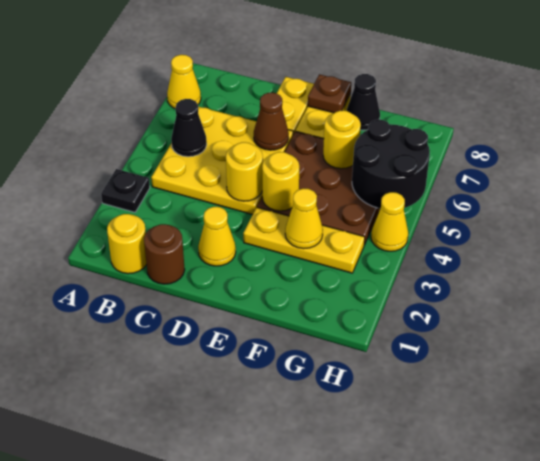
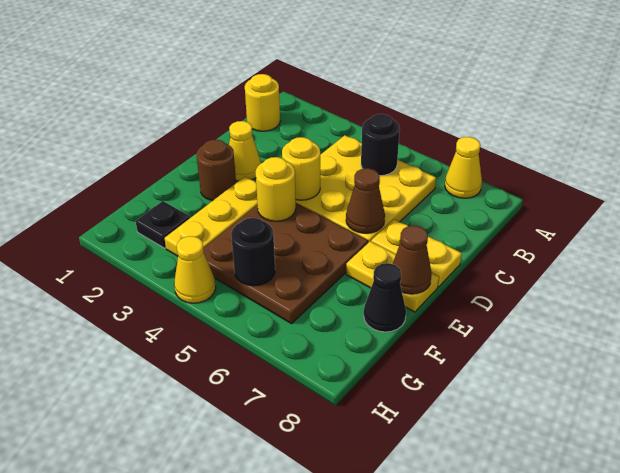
black plate A3 level 1 -> black plate G2 level 1
black cone B5 level 2 -> black round brick B5 level 2
brown round brick C1 level 1 -> brown round brick E2 level 1
brown plate E8 level 2 -> brown cone E8 level 2
yellow cone F3 level 2 -> none
yellow round brick F6 level 2 -> none
black round brick G5:H6 level 2 -> black round brick G5 level 2

